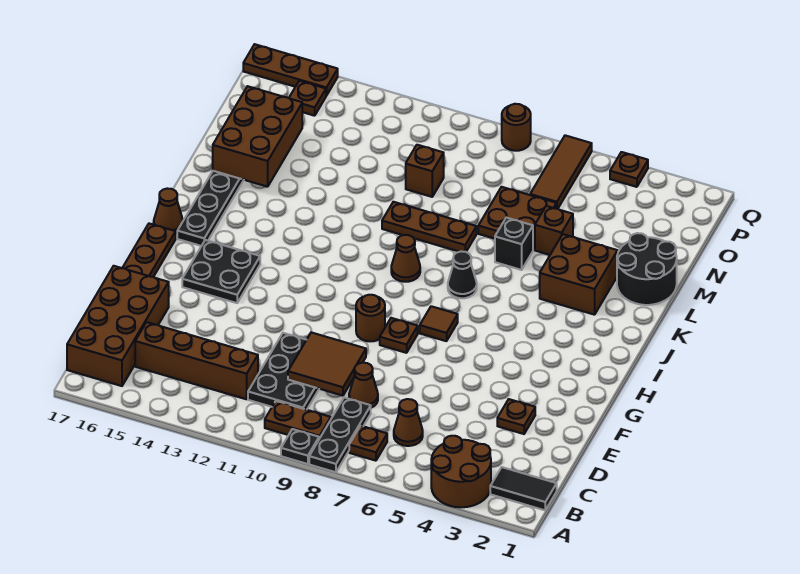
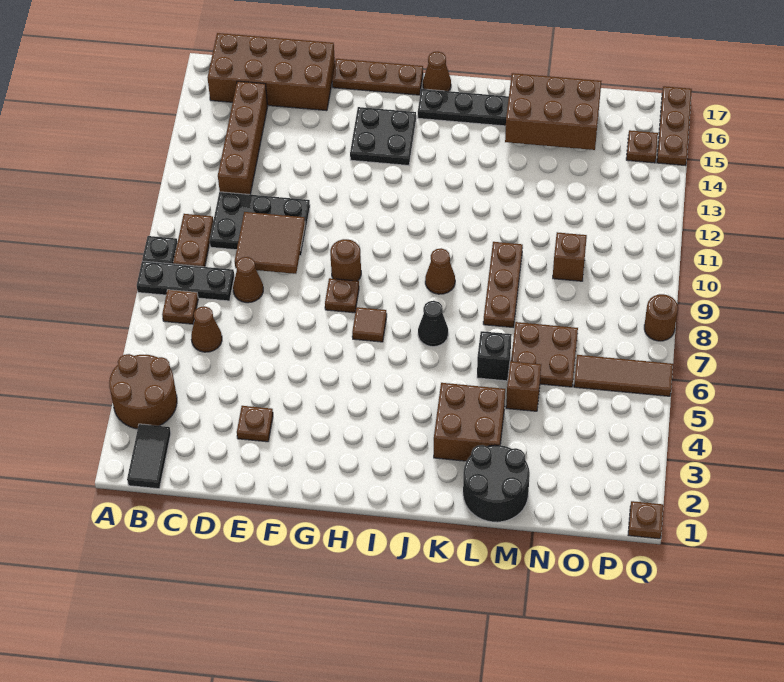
brown plate Q4 level 1 -> brown plate Q1 level 1

